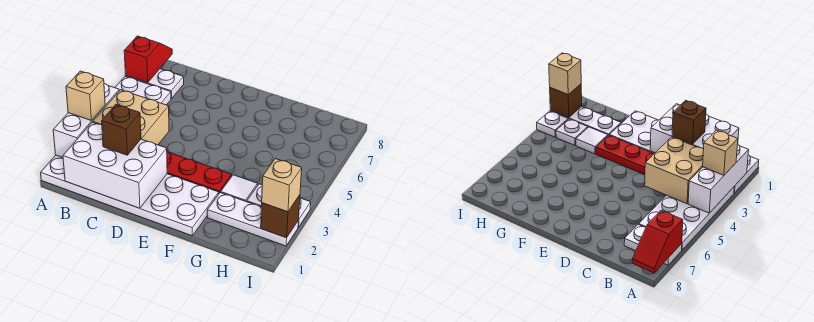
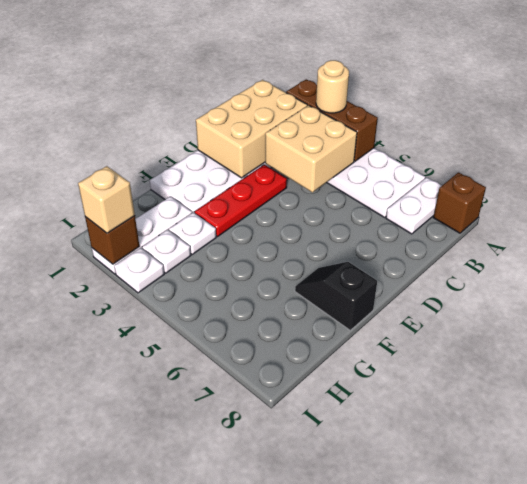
white brick A2:A4 level 2 -> brown brick A2:A4 level 2
tan brick A3 level 3 -> tan round brick A3 level 3
red slope A7:A8 level 2 top 7 -> none
white brick B1:D2 level 2 -> tan brick B1:D2 level 2
brown brick C2 level 3 -> brown brick A8 level 1
none -> black slope F7:F8 level 1 top 8
white tile G3 level 1 -> white plate G3 level 1

